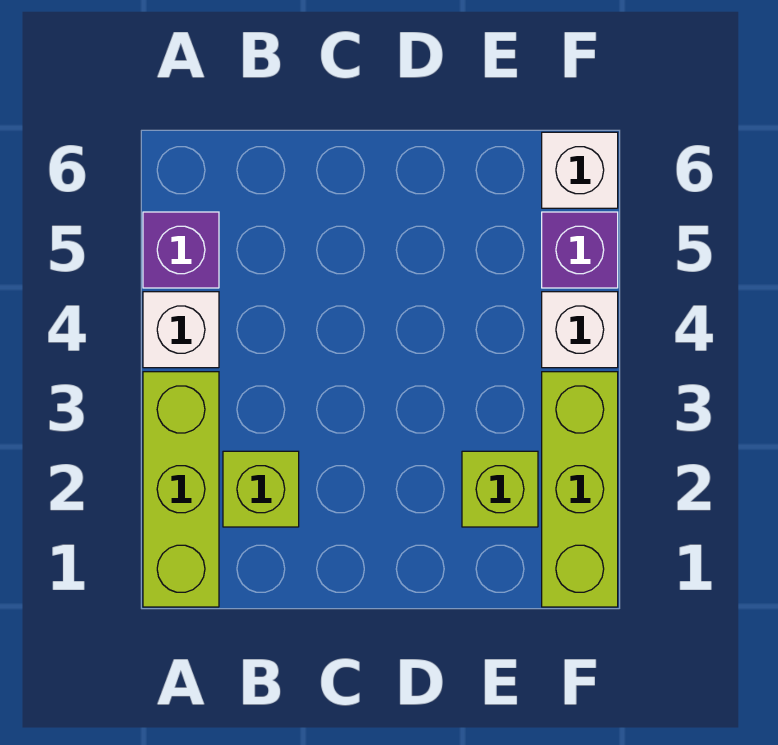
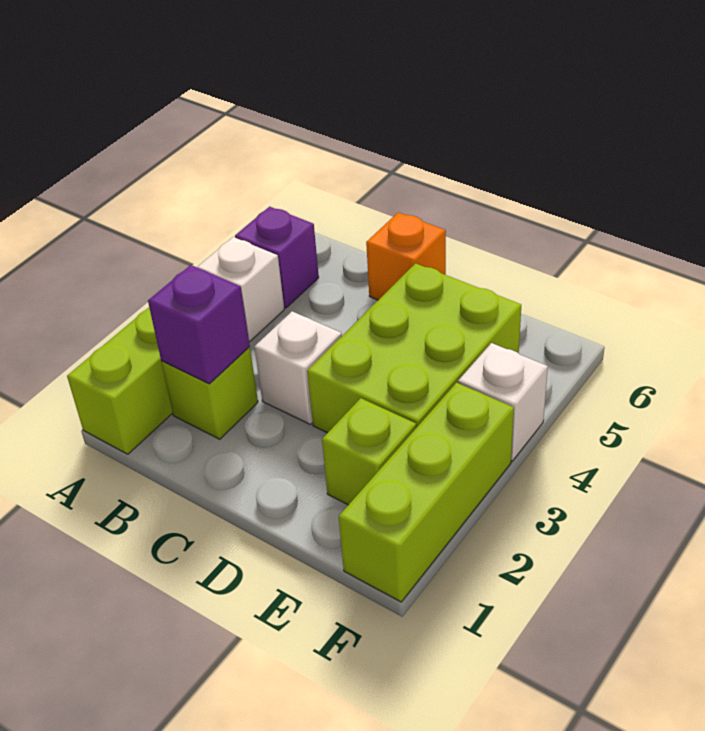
none -> orange brick C6 level 1
none -> lime brick D3:E5 level 1
purple brick F5 level 1 -> purple brick B2 level 2
white brick F6 level 1 -> white brick C3 level 1

